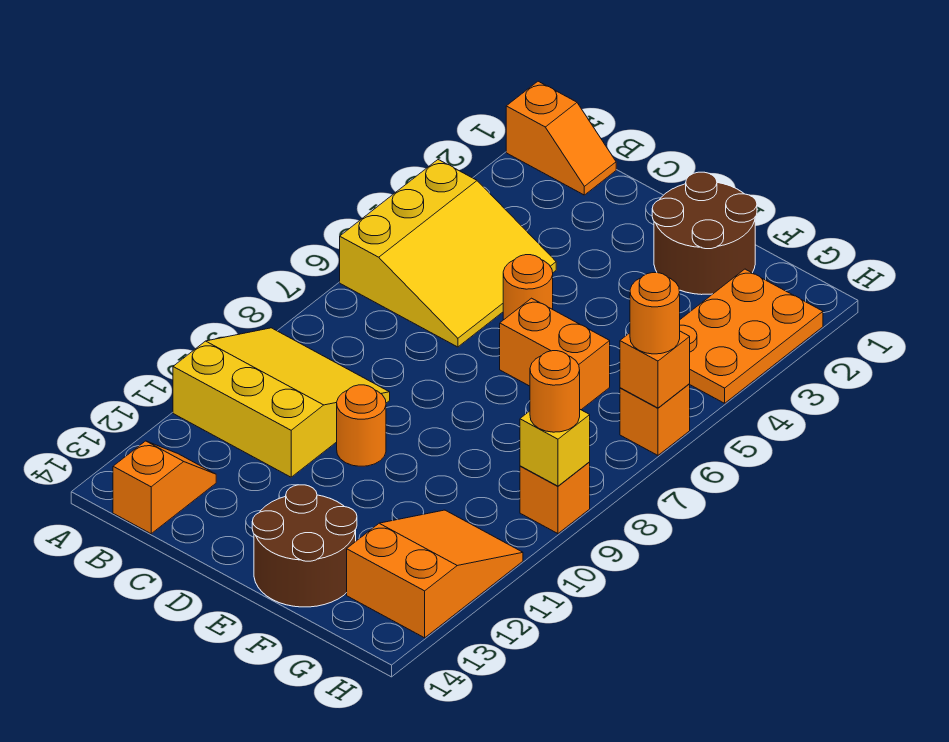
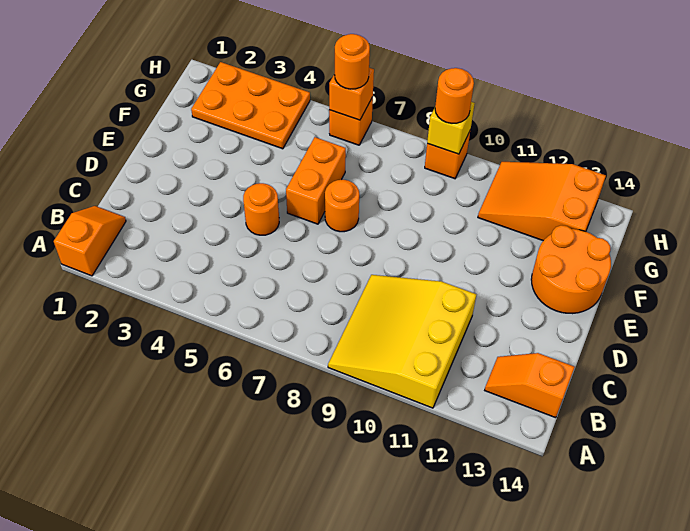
yellow slope A4:C6 level 1 top A -> none
orange round brick D10 level 1 -> orange round brick E7 level 1
brown round brick E1:F2 level 1 -> none
brown round brick E13:F14 level 1 -> orange round brick E13:F14 level 1

